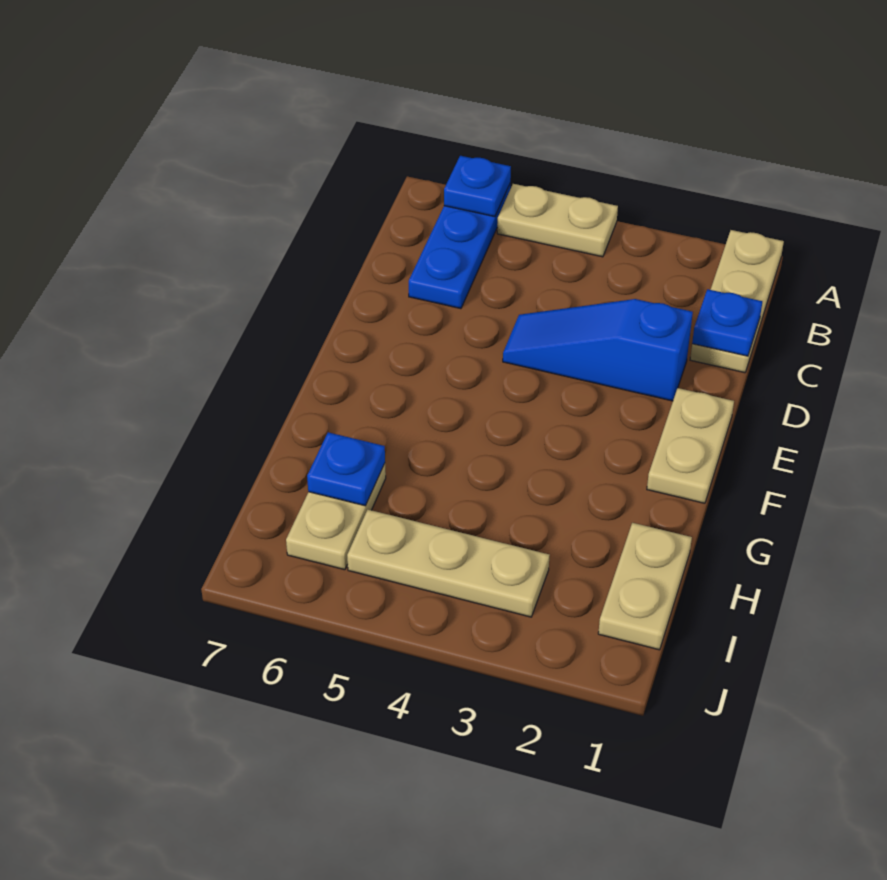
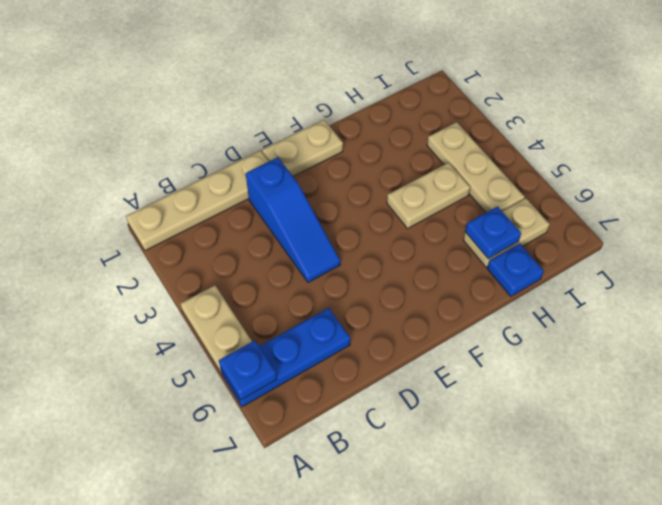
tan plate A1:C1 level 1 -> tan plate A1:D1 level 1
blue plate C1 level 2 -> blue plate H7 level 1
tan plate H1:I1 level 1 -> tan plate G4:H4 level 1

